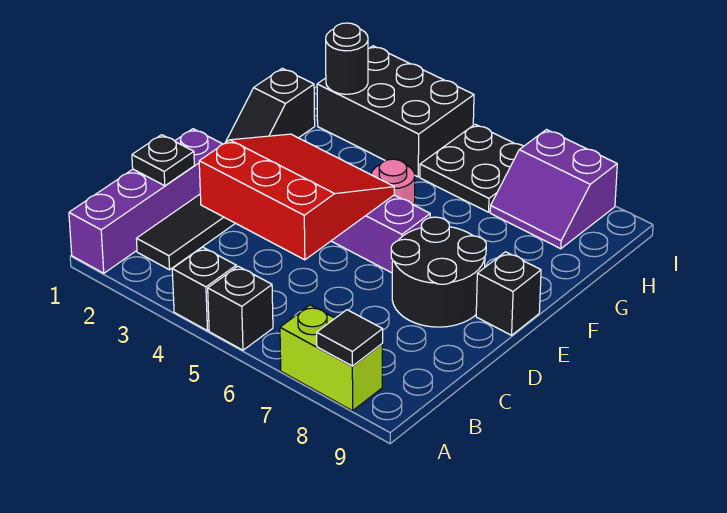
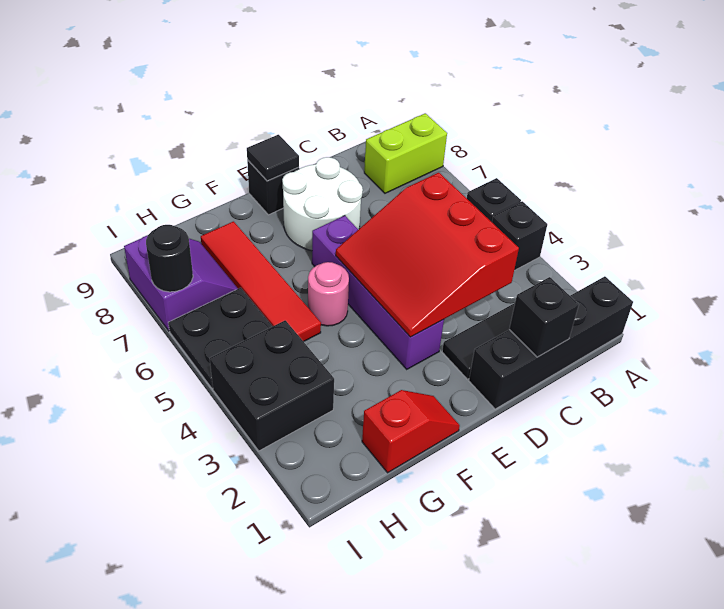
purple brick A1:D1 level 1 -> black brick A1:D1 level 1
lime brick A7:A8 level 1 -> lime brick A8:B8 level 1
black tile A8 level 2 -> black tile E9 level 2
black plate C1 level 2 -> black brick C1 level 2
black round brick D7:E8 level 1 -> white round brick D7:E8 level 1
black slope F1:G1 level 1 top G -> red slope F1:G1 level 1 top G
none -> red tile G5:G8 level 1
black brick H2:I4 level 1 -> black brick H3:I4 level 1
black round brick H2 level 2 -> black round brick I7 level 2

